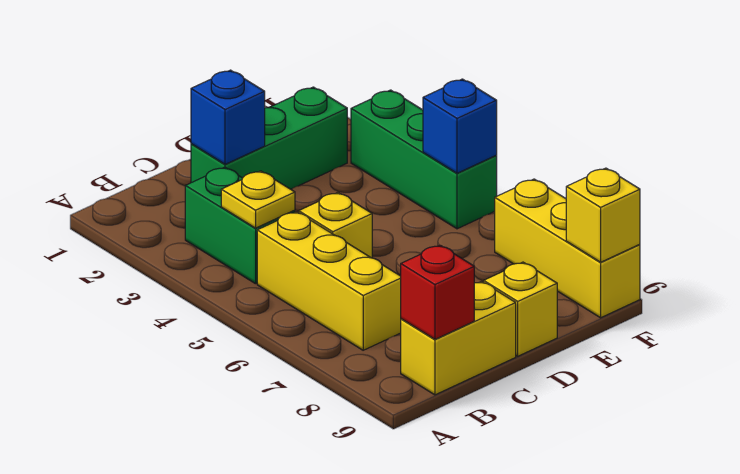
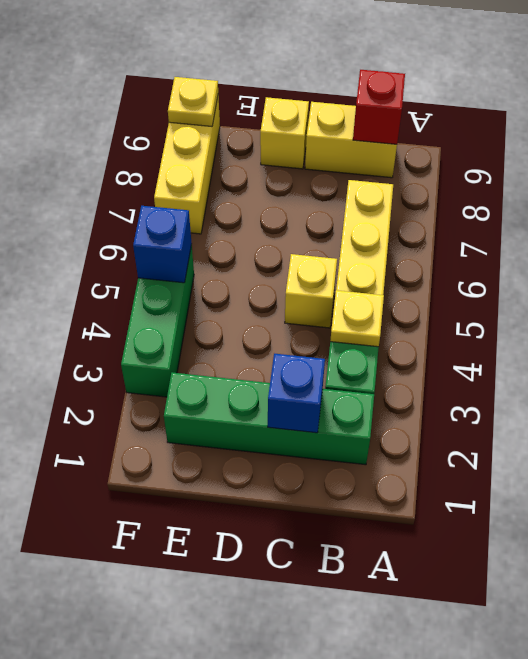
green brick C2:E2 level 1 -> green brick B2:E2 level 1
yellow brick F9 level 2 -> yellow plate F9 level 2

